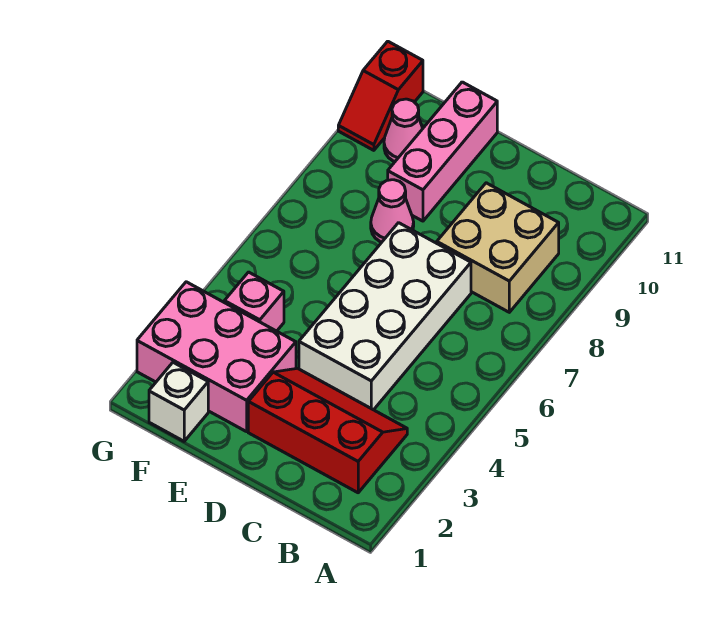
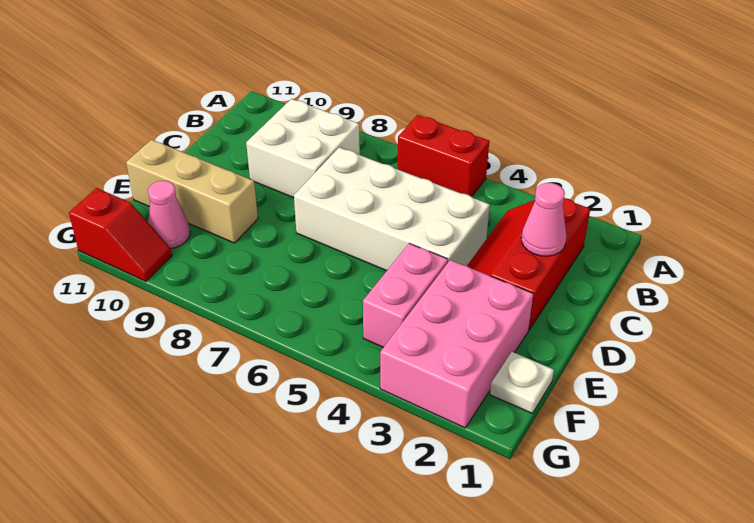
none -> red brick A5:A6 level 1
tan brick B8:C9 level 1 -> white brick B8:C9 level 1
pink cone E8 level 1 -> pink cone C2 level 2
pink brick E9:E11 level 1 -> tan brick E9:E11 level 1
white brick F1 level 1 -> white plate F1 level 1
pink brick F4 level 1 -> pink brick E4:F4 level 1

